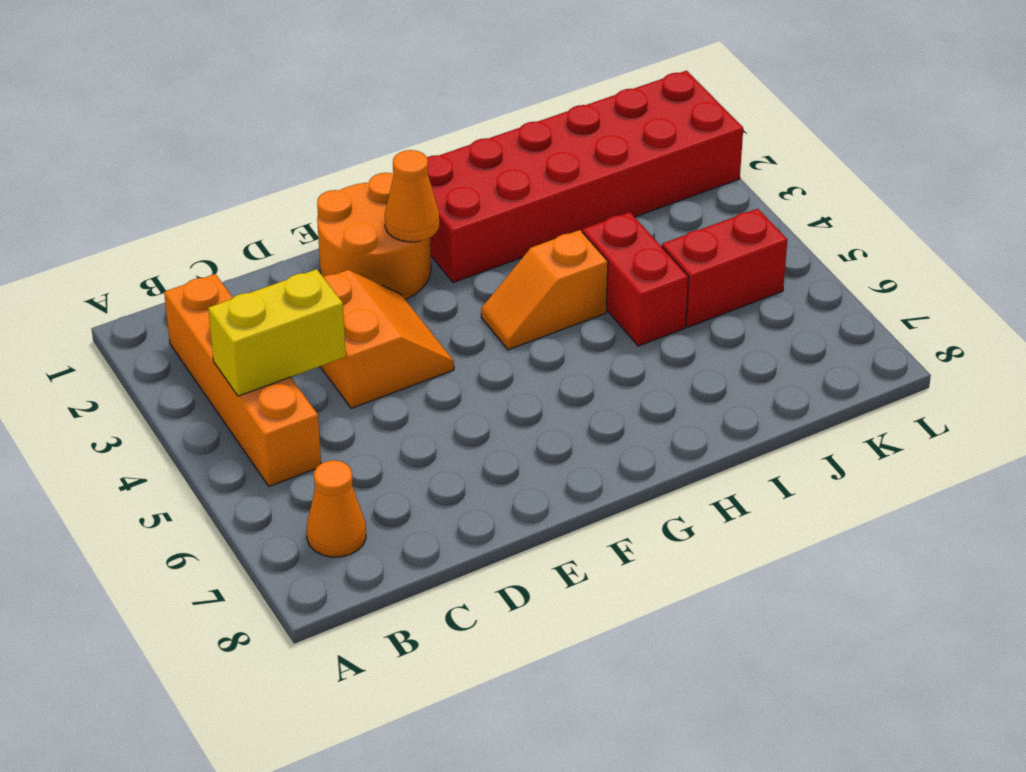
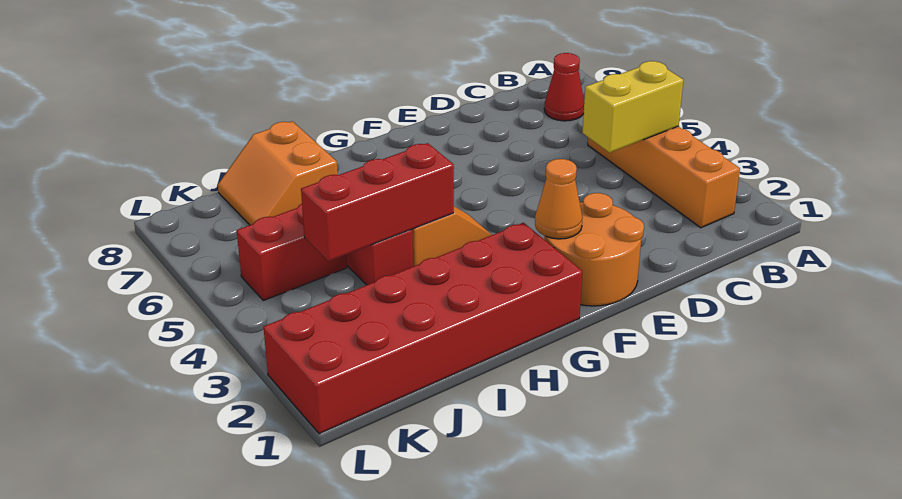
orange cone B7 level 1 -> red cone B7 level 1
orange slope D3:E4 level 1 top D -> orange slope I7:J8 level 1 top I
none -> red brick H4:J4 level 2

